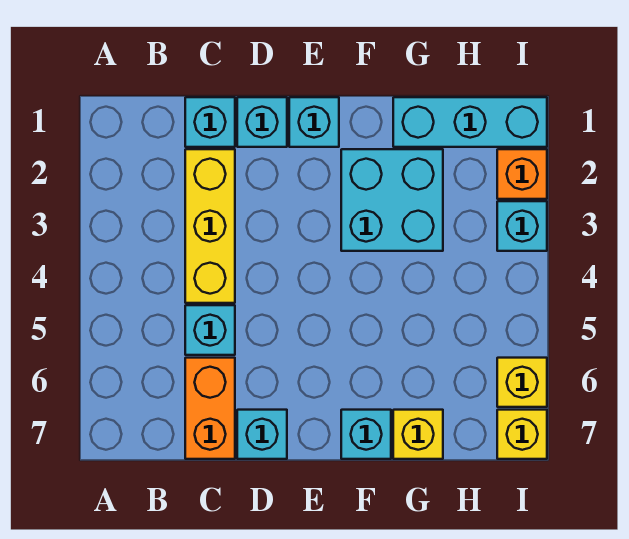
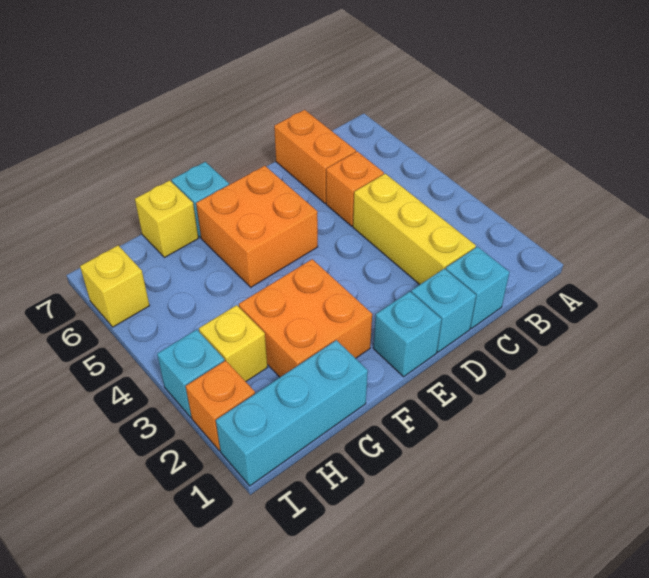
cyan brick C5 level 1 -> orange brick C5 level 1
cyan brick D7 level 1 -> none
none -> orange brick E5:F6 level 1
cyan brick F2:G3 level 1 -> orange brick F2:G3 level 1
yellow brick I7 level 1 -> yellow brick H3 level 1

